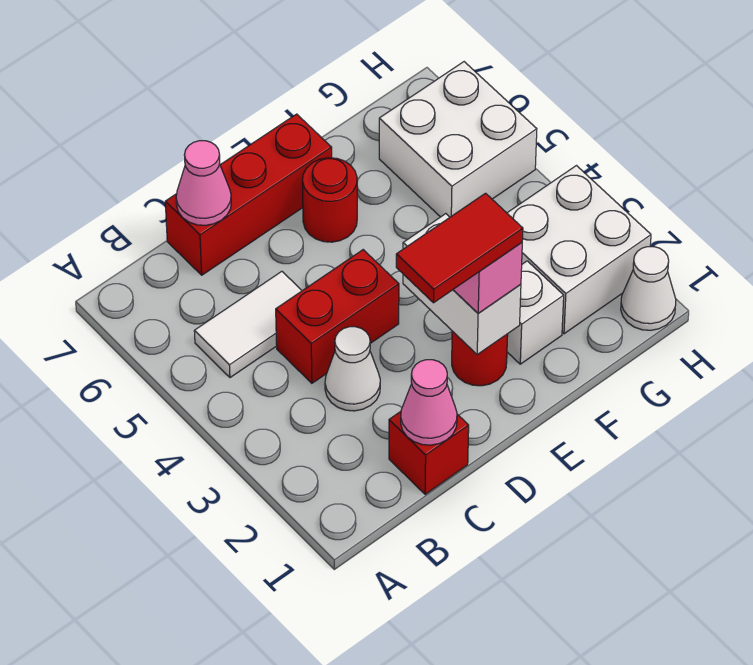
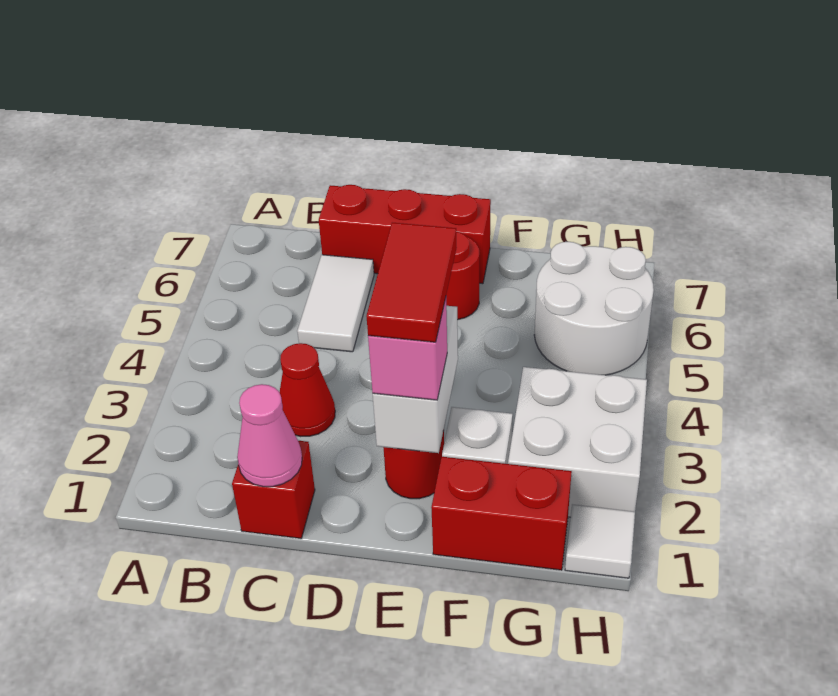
white tile B5:C5 level 1 -> white tile C5:C6 level 1
white cone C3 level 1 -> red cone C3 level 1
red brick C4:D4 level 1 -> red brick F1:G1 level 1
pink cone C7 level 2 -> none
red tile D2:E2 level 4 -> red tile E2:E3 level 4
white brick G5:H6 level 1 -> white round brick G5:H6 level 1
white cone H1 level 1 -> white tile H1 level 1

